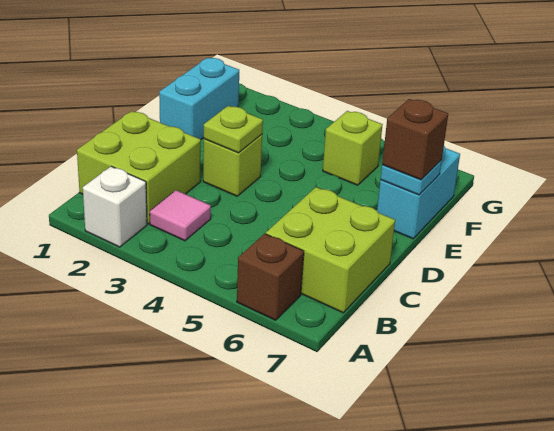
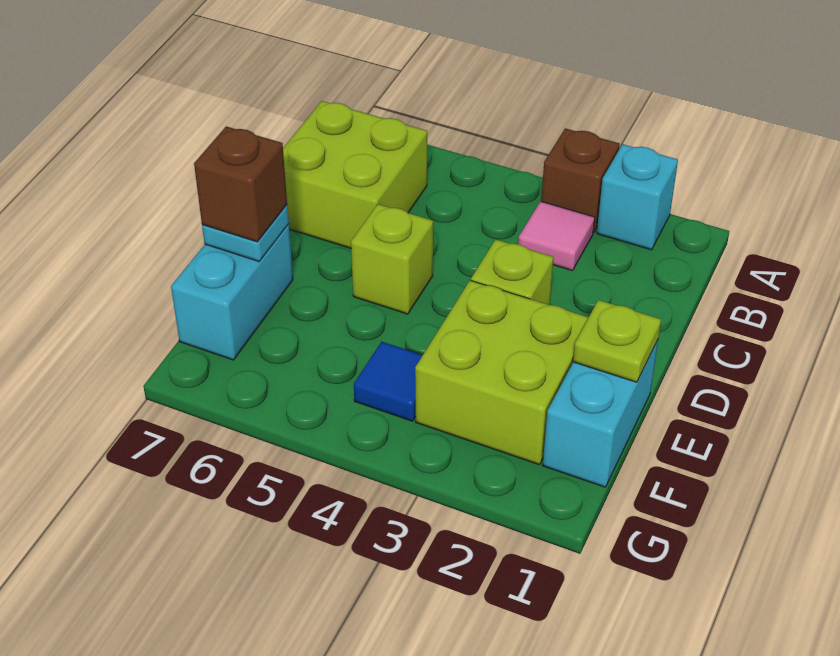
white brick A2 level 1 -> cyan brick A2 level 1
brown brick A6 level 1 -> brown brick A3 level 1
lime brick B1:C2 level 1 -> lime brick E2:F3 level 1
lime plate D3 level 2 -> lime plate E1 level 2
none -> blue tile F4 level 1
lime brick F5 level 1 -> lime brick D5 level 1

